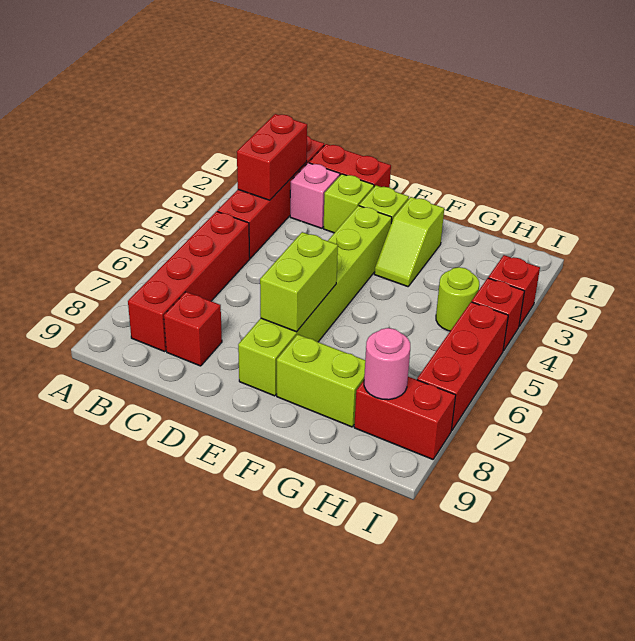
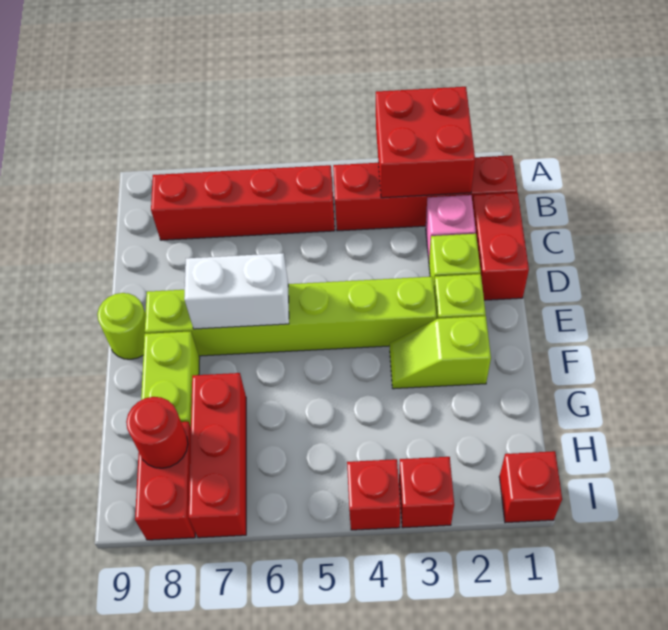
red brick B2:B3 level 2 -> red brick A2:B3 level 2
red brick C8 level 1 -> red brick I1 level 1
lime brick E6:E7 level 2 -> white brick E6:E7 level 2
lime round brick H4 level 1 -> lime round brick E9 level 1
pink round brick H8 level 2 -> red round brick H8 level 2
red brick I5:I7 level 1 -> red brick G7:I7 level 1

